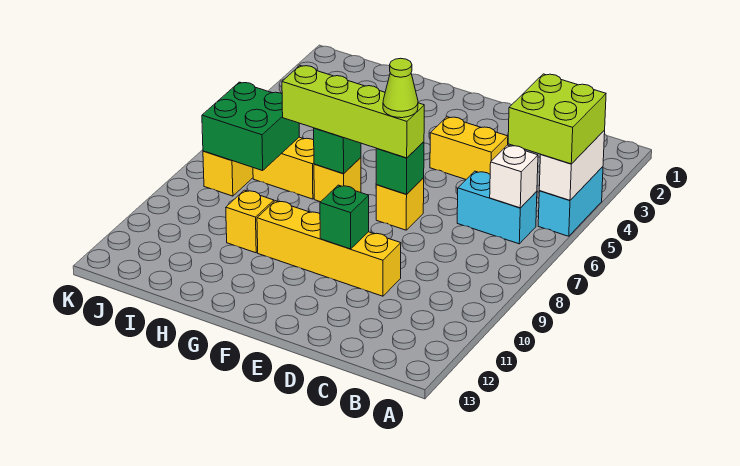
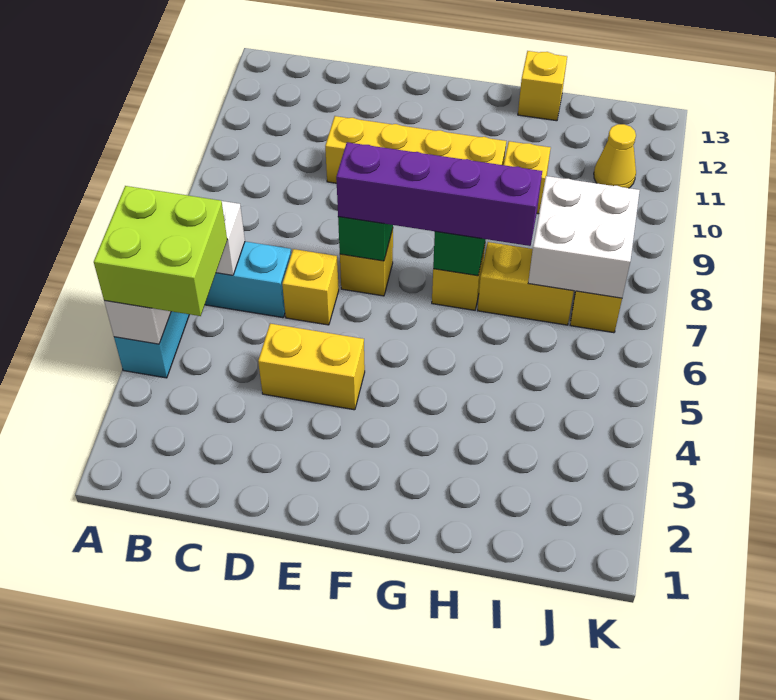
none -> yellow brick D6 level 1
lime brick E7:H7 level 3 -> purple brick E7:H7 level 3
lime cone E7 level 4 -> none
green brick E10 level 2 -> none
none -> yellow brick H13 level 1
green brick I7:J8 level 2 -> white brick I7:J8 level 2
none -> yellow cone J11 level 1

